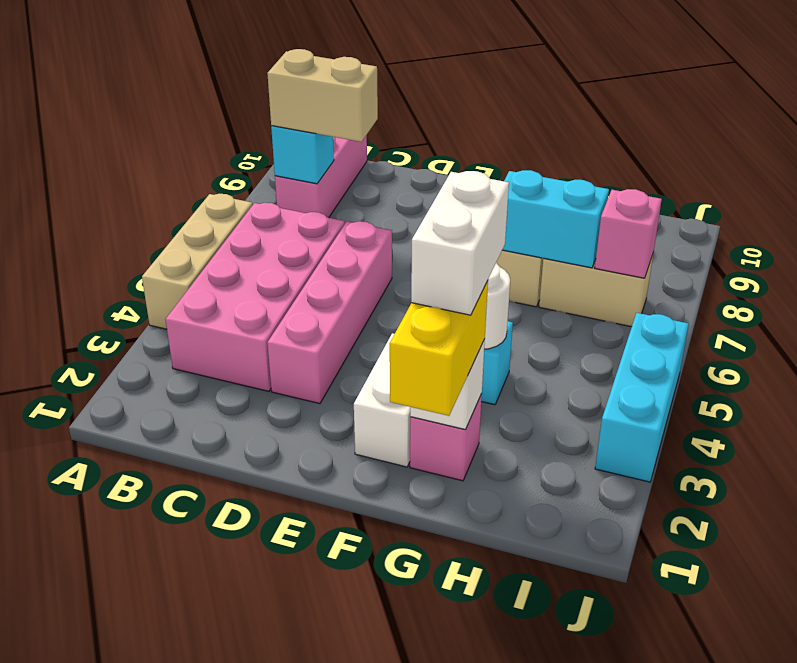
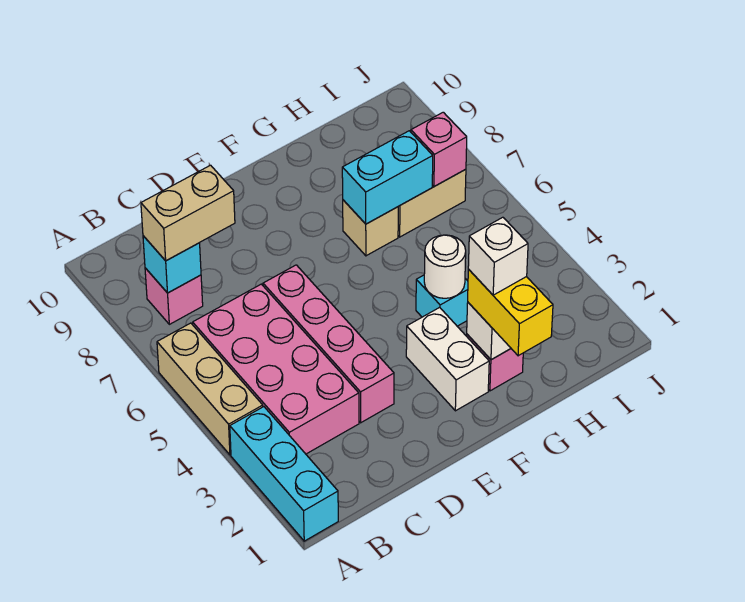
pink brick B8:B10 level 1 -> pink brick B8 level 1
white brick G2:G3 level 4 -> white brick G2 level 4
cyan brick J3:J5 level 1 -> cyan brick A1:A3 level 1

